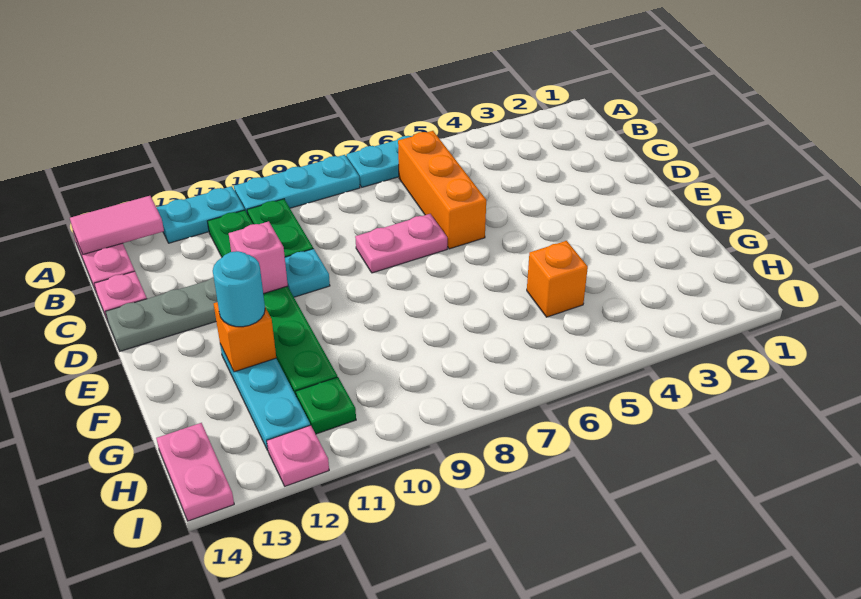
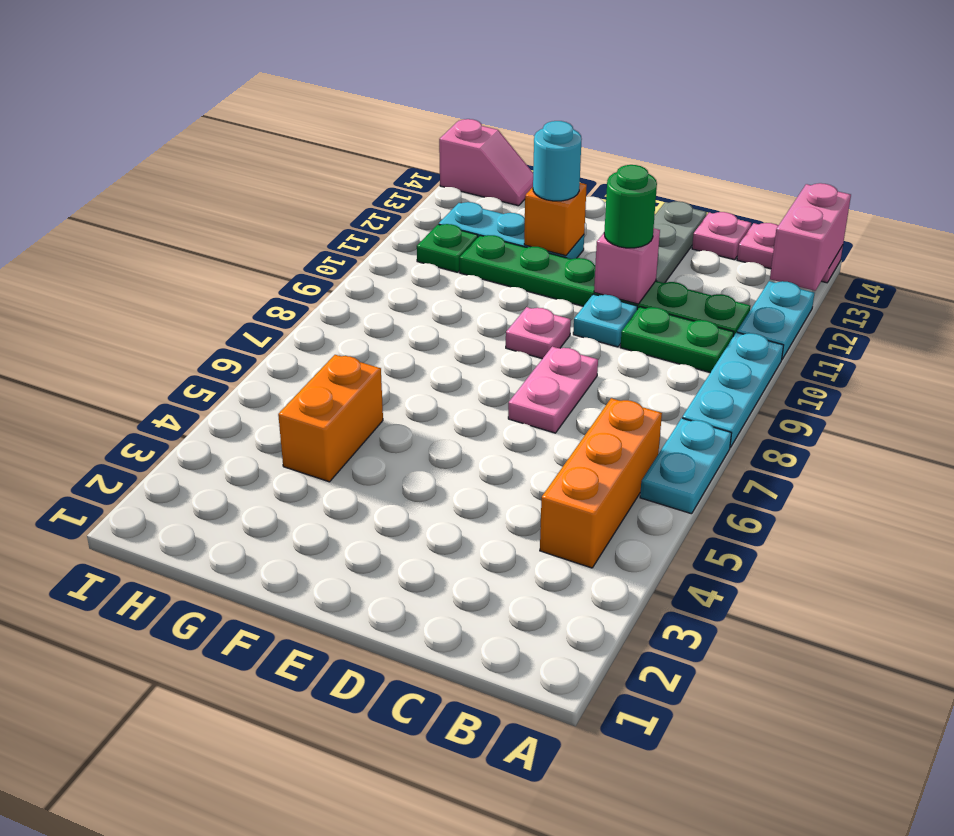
pink tile A13:A14 level 2 -> pink brick A13:A14 level 2
orange brick B6:D6 level 1 -> orange brick B4:B6 level 1
none -> green round brick D11 level 3
orange brick G5 level 1 -> orange brick G4:G5 level 1
pink plate H14:I14 level 1 -> pink slope H14:I14 level 1 top I
pink plate I12 level 1 -> pink plate E9 level 1

